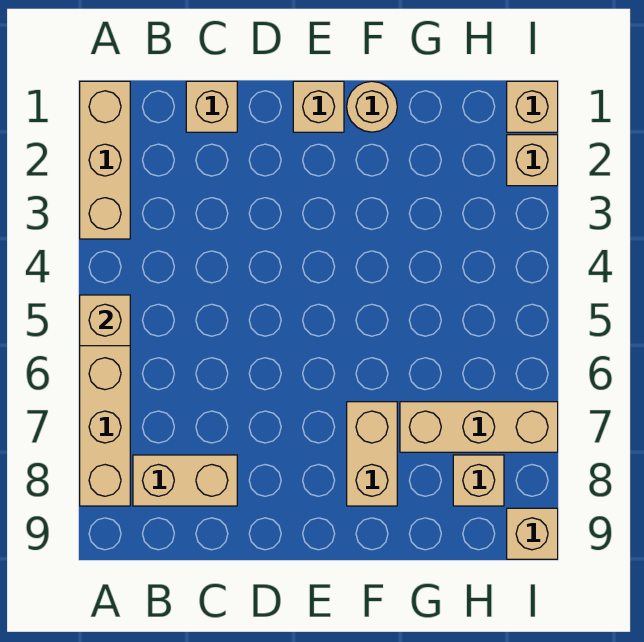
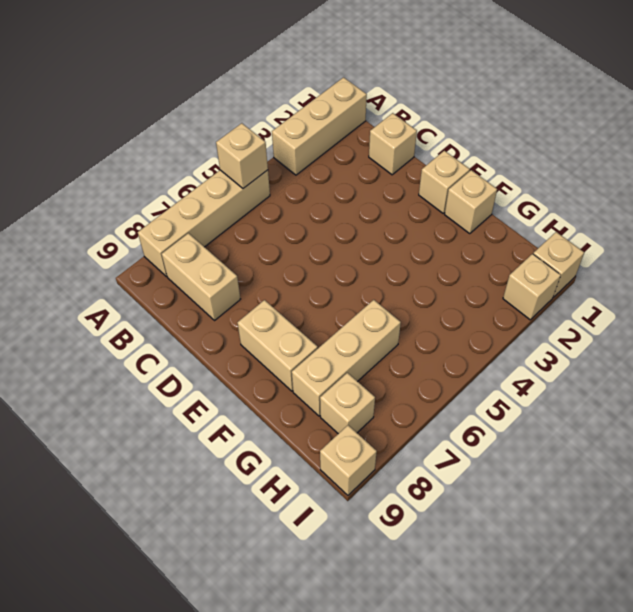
tan round brick F1 level 1 -> tan brick F1 level 1
tan brick F7:F8 level 1 -> tan brick E8:F8 level 1
tan brick G7:I7 level 1 -> tan brick G6:G8 level 1

